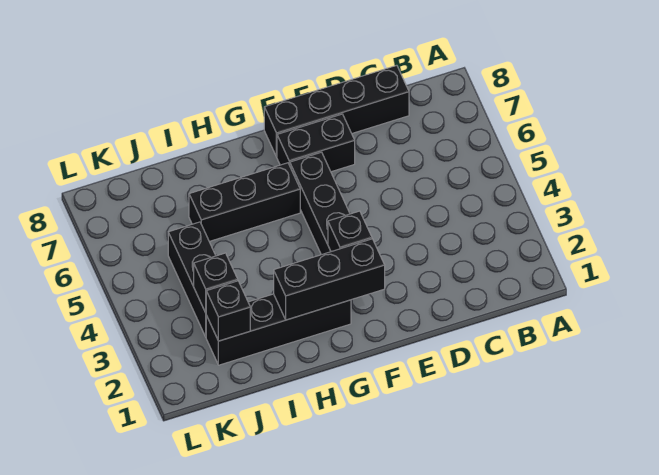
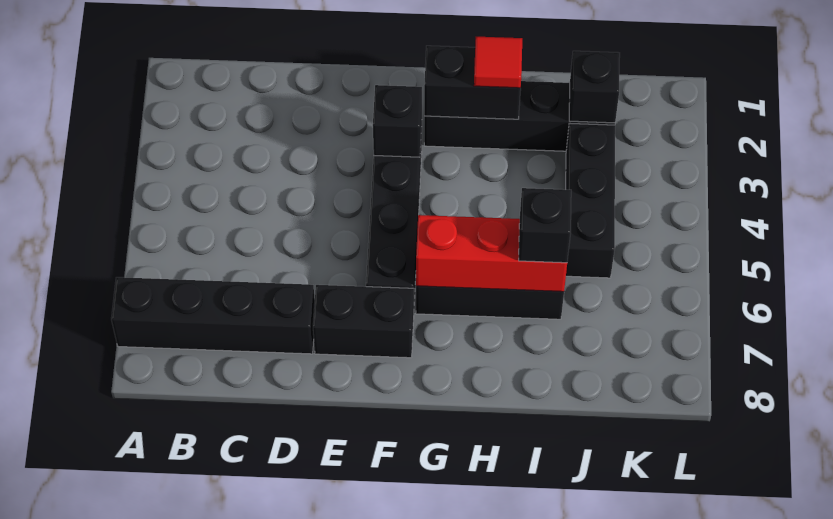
black brick C8:F8 level 1 -> black brick A7:D7 level 1
black brick F2:H2 level 2 -> black brick G2:H2 level 2
none -> red brick G6:I6 level 2
none -> red tile H2 level 3
black brick J3 level 2 -> black brick I6 level 3

